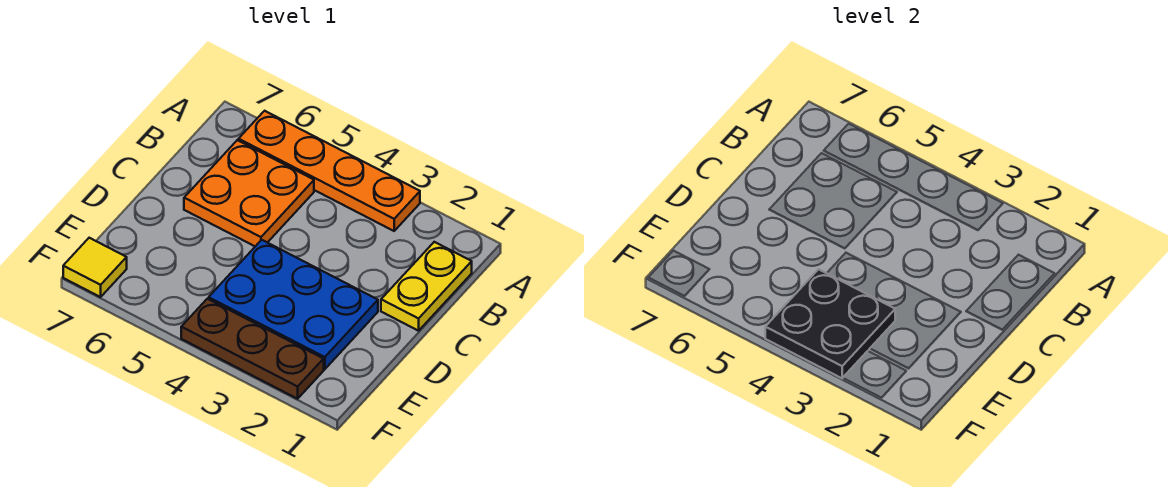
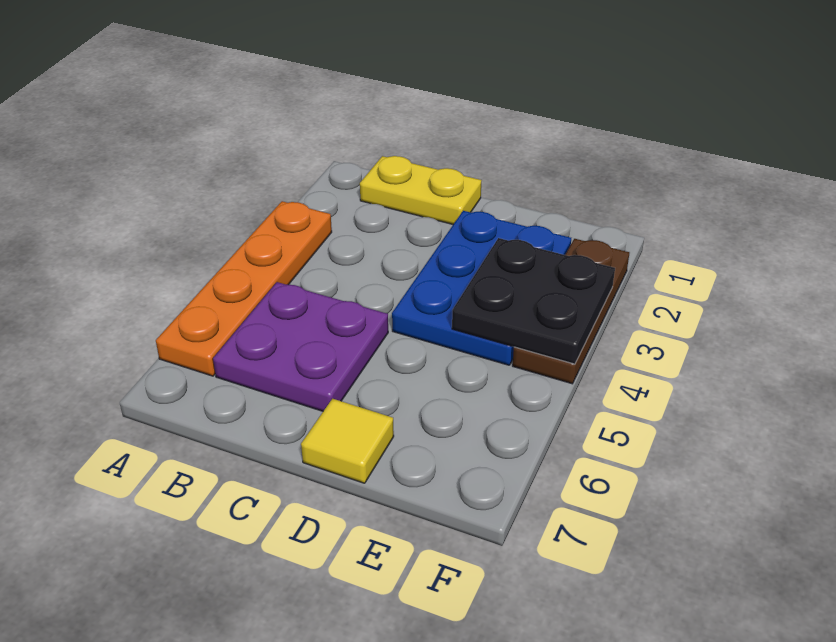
orange plate B5:C6 level 1 -> purple plate B5:C6 level 1
yellow tile F7 level 1 -> yellow tile D7 level 1

